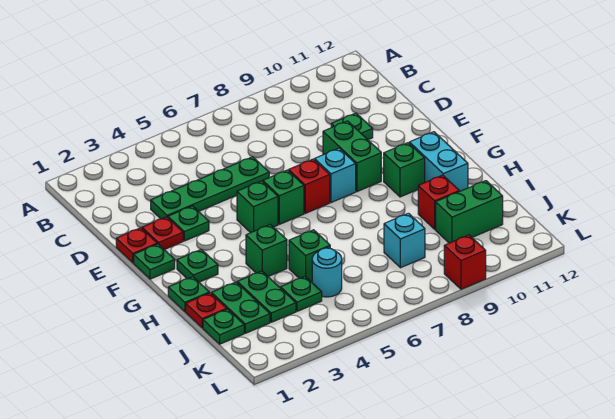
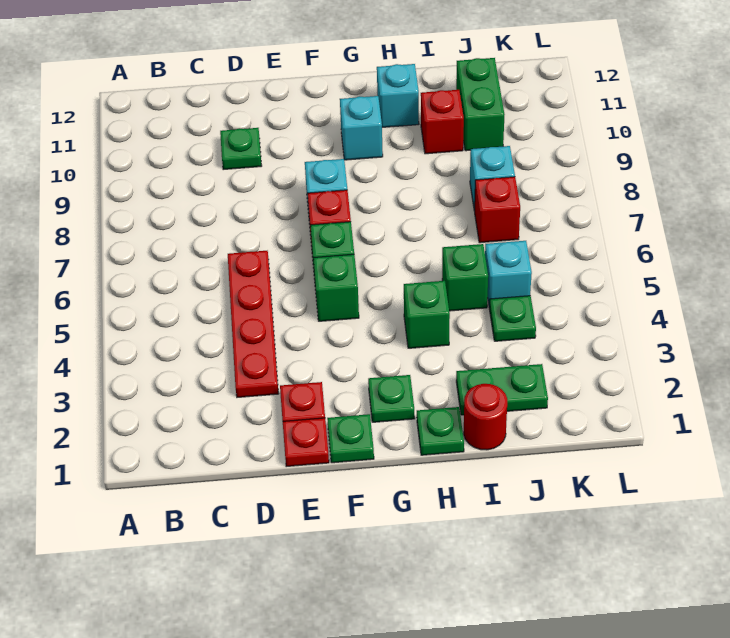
green plate D3:D6 level 1 -> red plate D3:D6 level 1
green plate E3 level 1 -> none
green brick E9:F9 level 1 -> none
green brick G10 level 1 -> cyan brick G10 level 1
cyan brick G11:H11 level 1 -> cyan brick H11 level 1
red plate I1 level 1 -> red round brick I1 level 1
green plate I3:J3 level 1 -> none
green plate J1 level 1 -> none
cyan round brick J5 level 1 -> cyan brick J5 level 1
red brick L9 level 1 -> red brick J7 level 1

